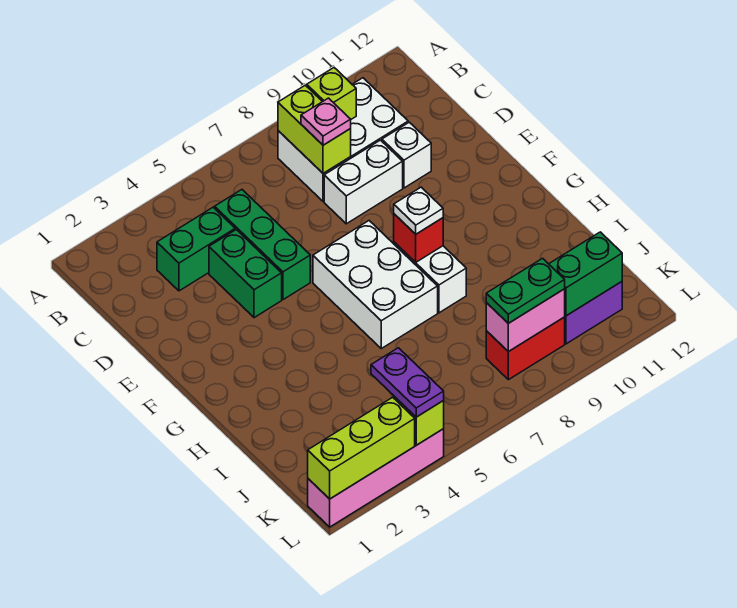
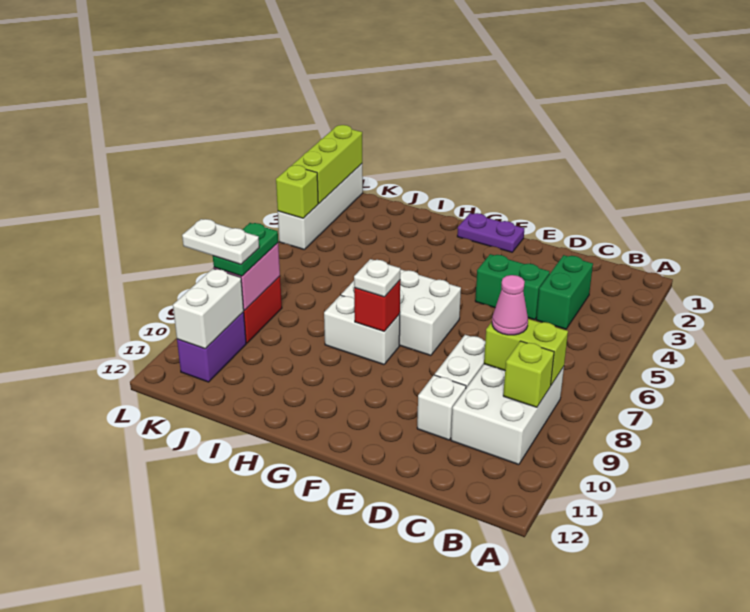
green brick C5:E5 level 1 -> none
pink plate C8 level 3 -> pink cone C8 level 3
purple plate K4:L4 level 3 -> purple plate F1:G1 level 1
none -> white plate K9:L9 level 4
green brick K10:K11 level 2 -> white brick K10:K11 level 2
pink brick L1:L4 level 1 -> white brick L1:L4 level 1

